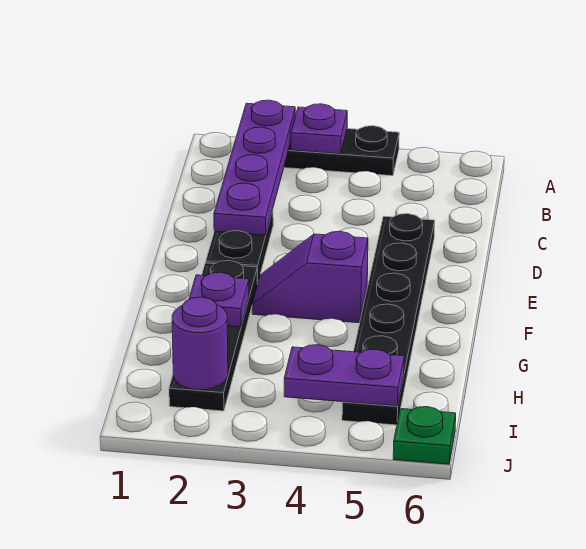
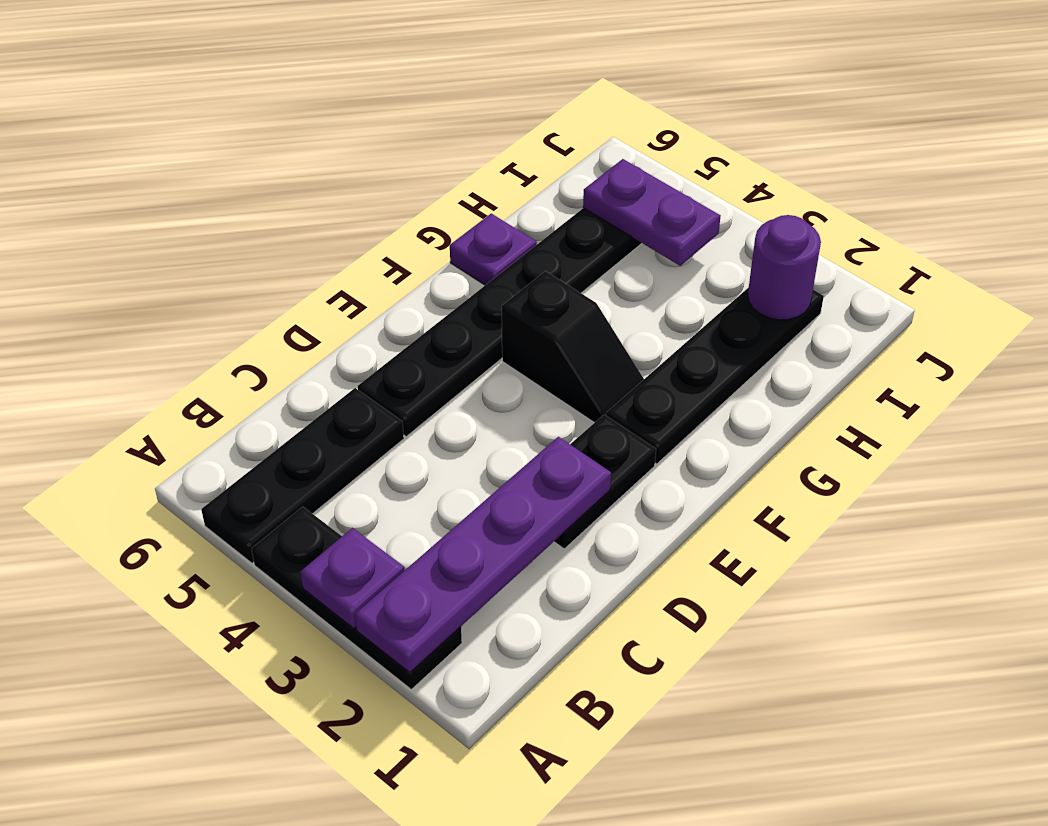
none -> black plate A5:C5 level 1
purple slope F3:F4 level 1 top 4 -> black slope F3:F4 level 1 top 4
purple plate G2 level 2 -> purple plate G6 level 1
green plate J6 level 1 -> none

